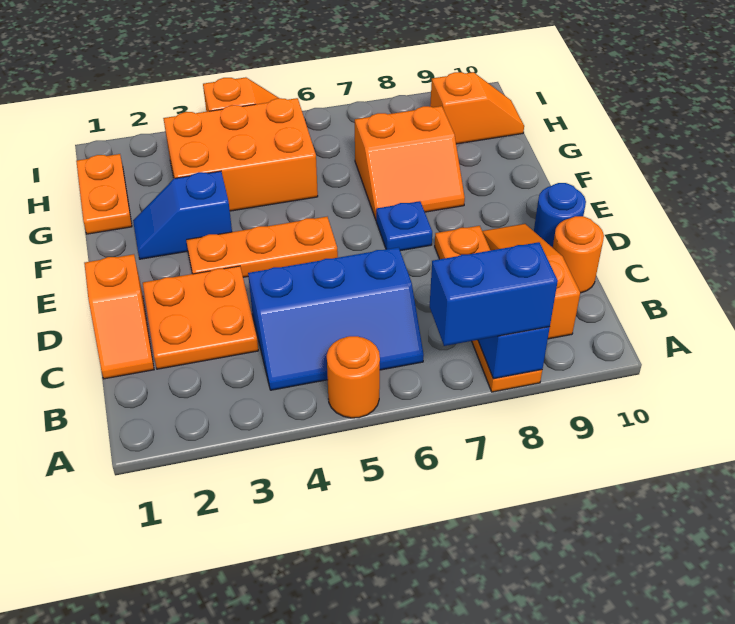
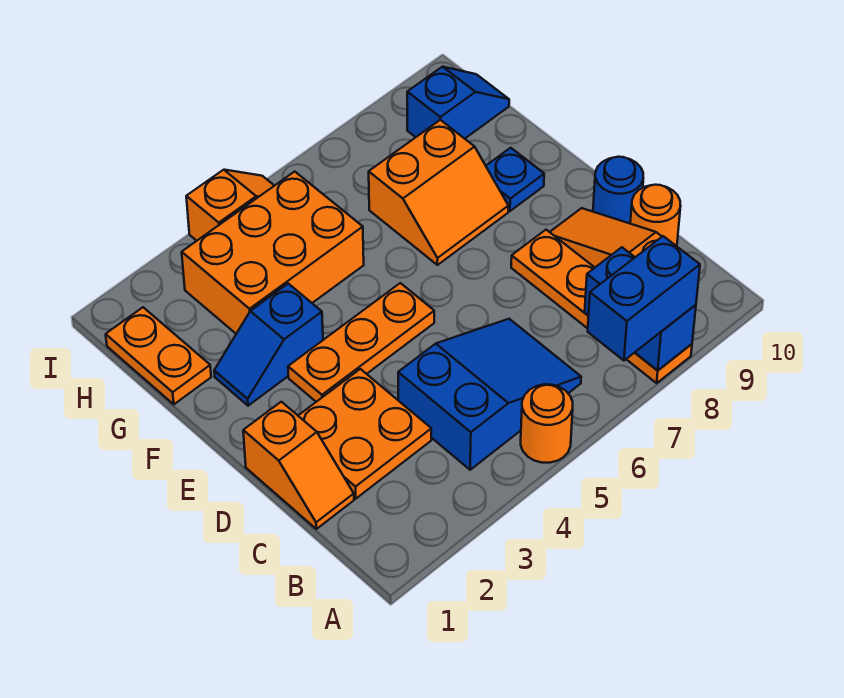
blue slope B4:C6 level 1 top C -> blue slope B4:C6 level 1 top 4
blue plate E7 level 1 -> blue plate F9 level 1
orange slope H9:H10 level 1 top 9 -> blue slope H9:H10 level 1 top 9

